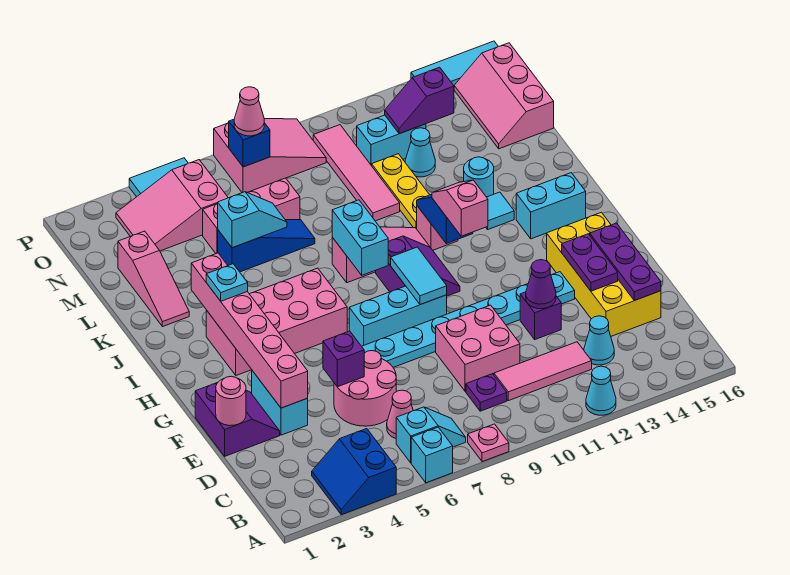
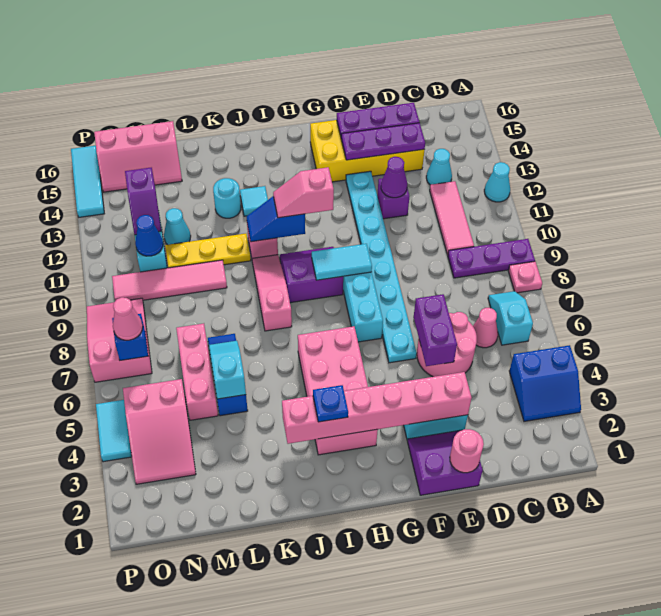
cyan brick A6 level 1 -> none
purple plate C9 level 1 -> purple plate A9:C9 level 1
pink brick D9:E10 level 1 -> none
purple brick E5 level 2 -> purple brick E5:E6 level 2
purple plate E14:F14 level 2 -> purple plate D14:F14 level 2
cyan plate I3 level 3 -> blue plate I3 level 3
cyan brick I8:J8 level 2 -> none
cyan brick I14:I15 level 1 -> none
pink slope K2:M2 level 1 top M -> none
none -> blue cone N11 level 2

